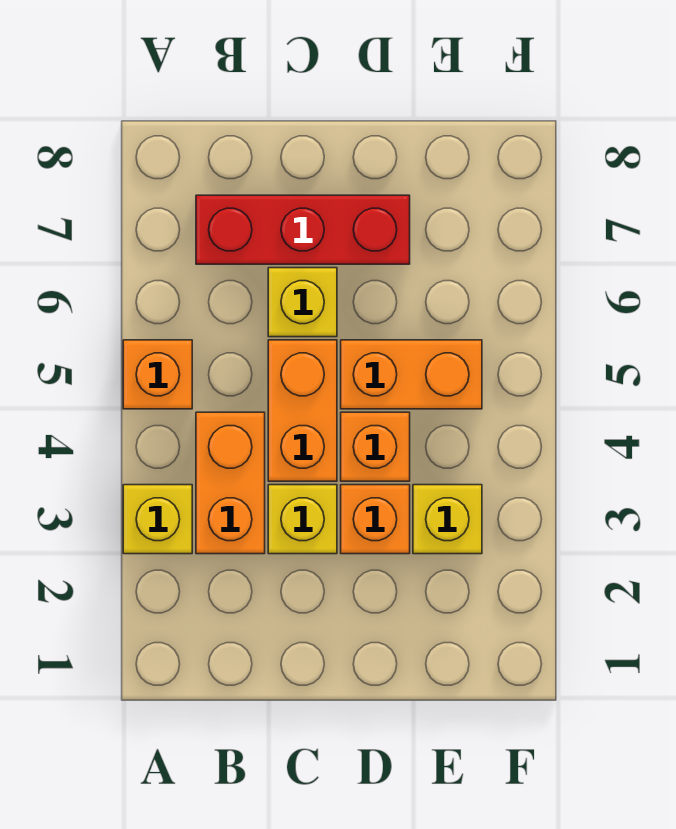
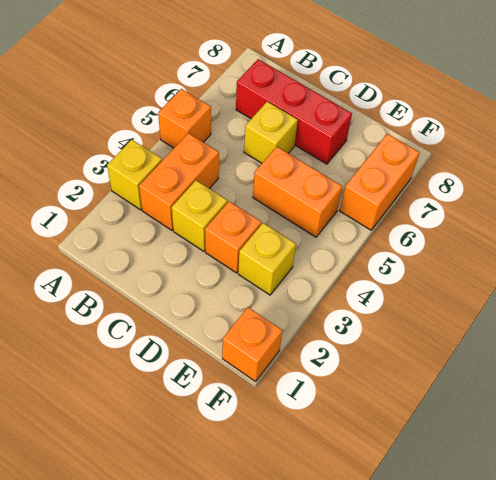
orange brick C4:C5 level 1 -> orange brick F6:F7 level 1
orange brick D4 level 1 -> orange brick F1 level 1

